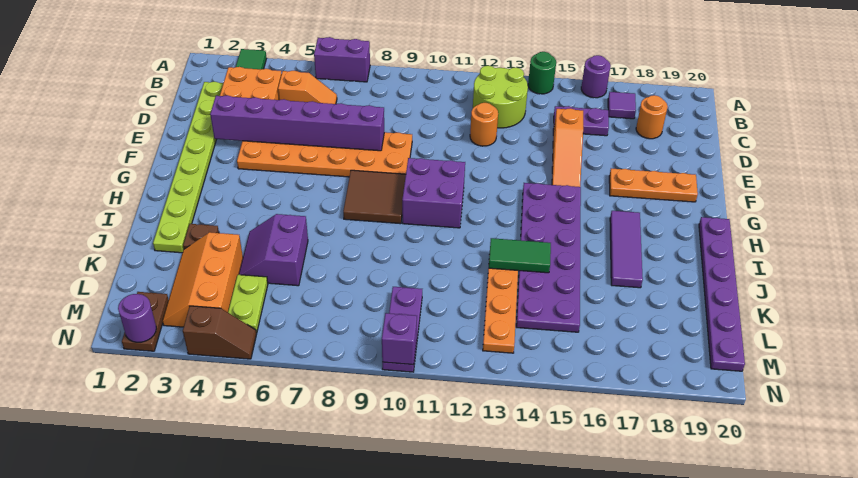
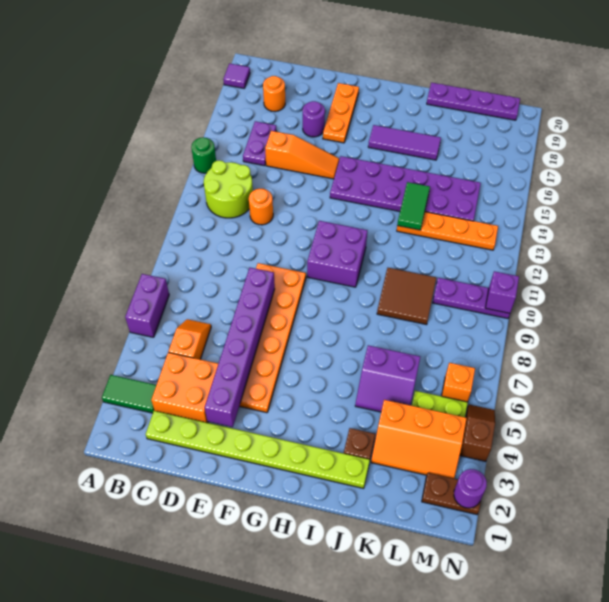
purple round brick A16 level 1 -> purple round brick E17 level 1
purple tile B17 level 1 -> purple tile A19 level 1
brown tile G8:H9 level 1 -> brown tile J9:K10 level 1
purple plate H20:M20 level 1 -> purple plate J20:M20 level 1
none -> orange brick M6 level 1

